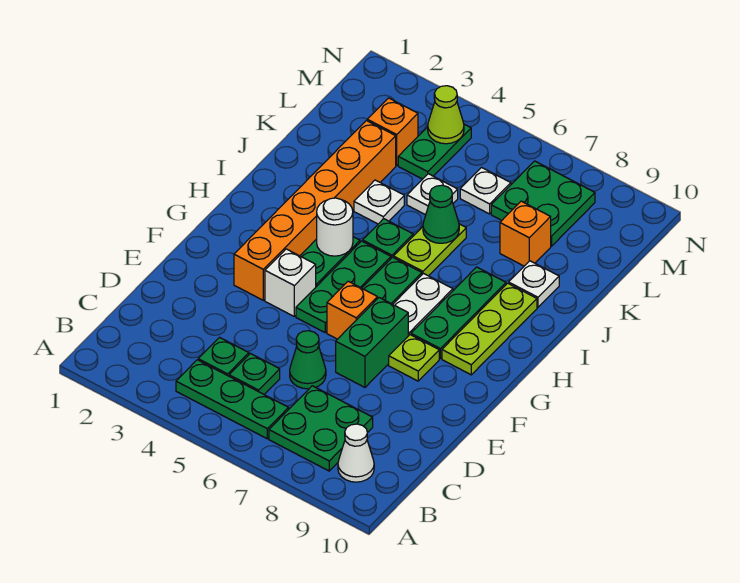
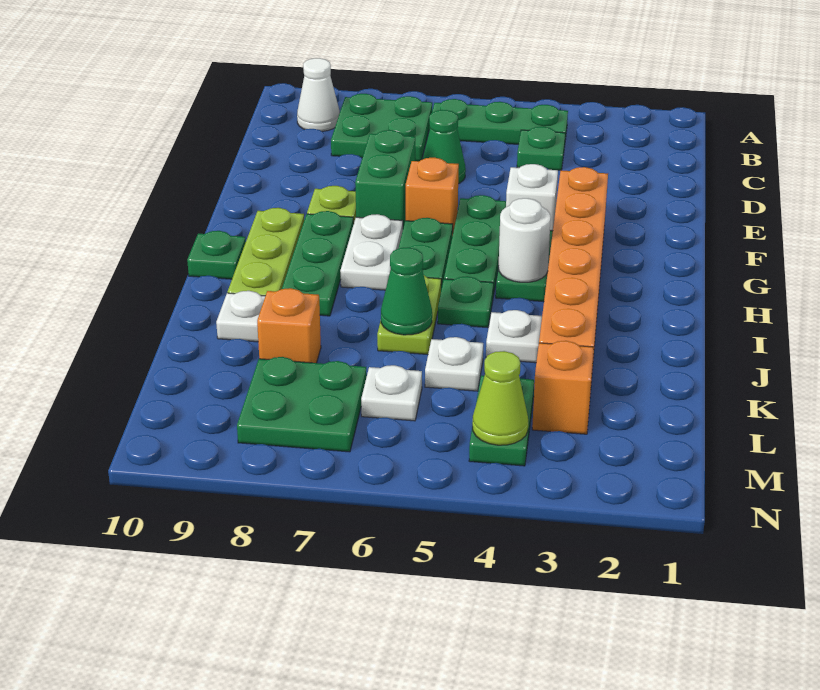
green plate C5 level 1 -> green plate H10 level 1

